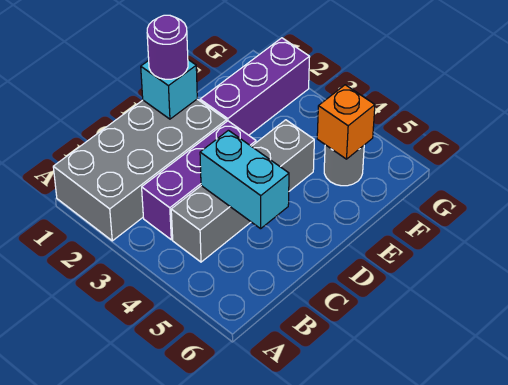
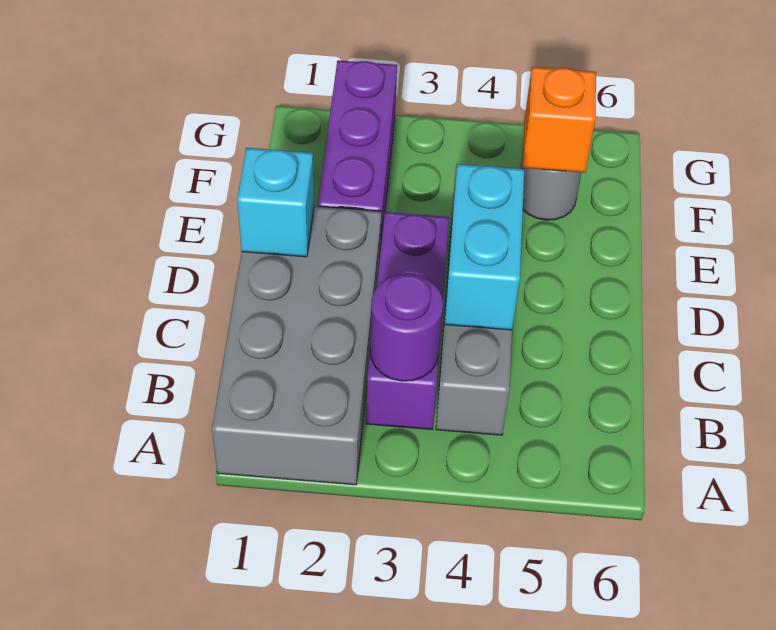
cyan brick C4:C5 level 2 -> cyan brick C4:D4 level 2
purple round brick D1 level 3 -> purple round brick B3 level 2

